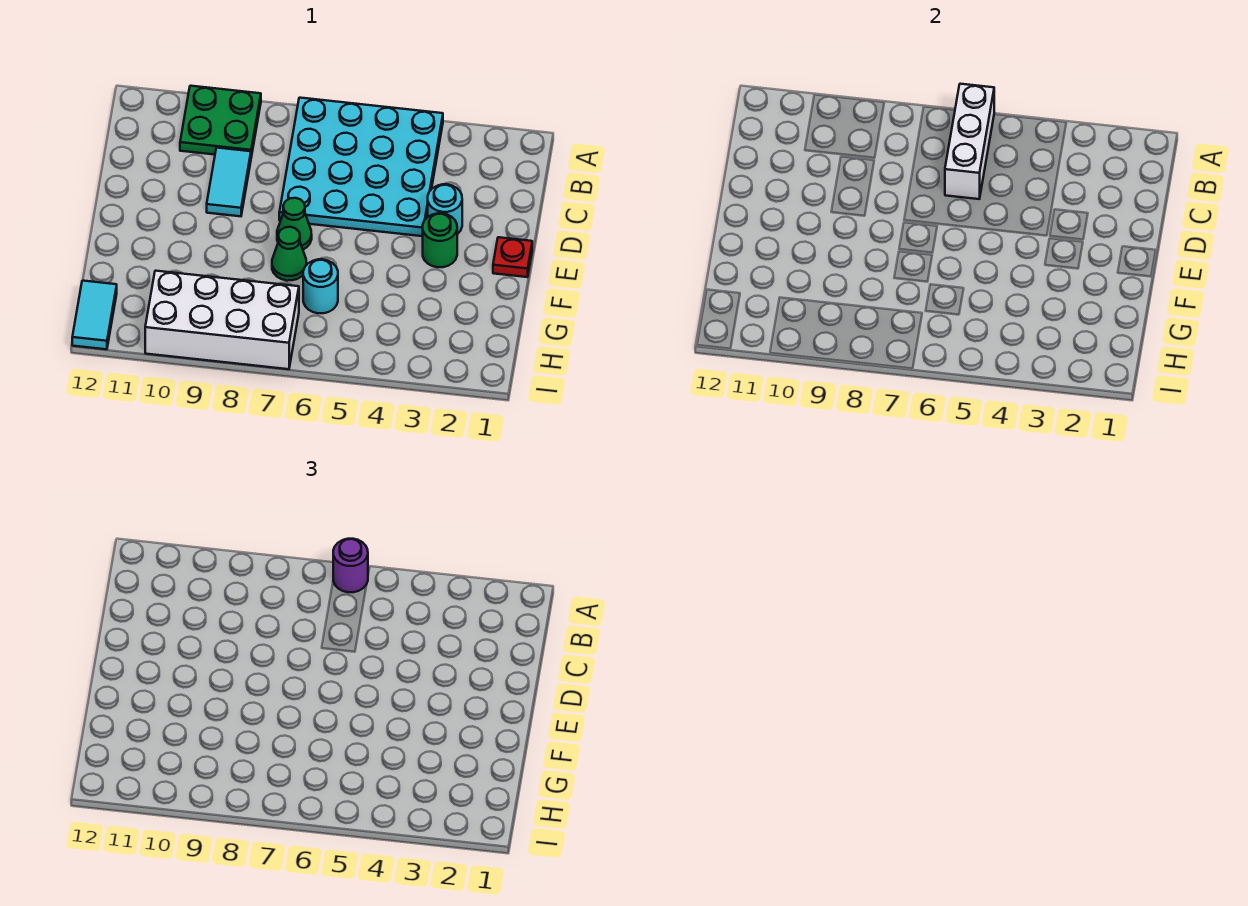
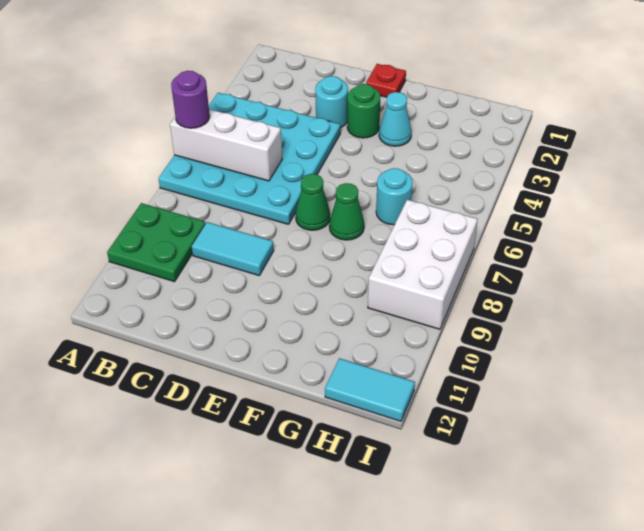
none -> cyan cone F3 level 1
white brick H7:I10 level 1 -> white brick H7:I9 level 1

